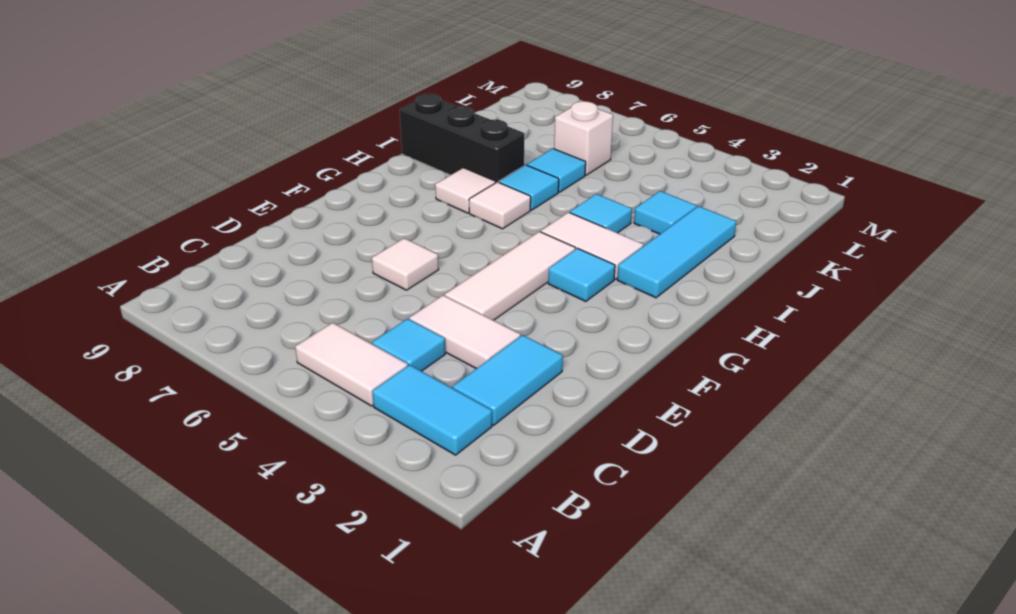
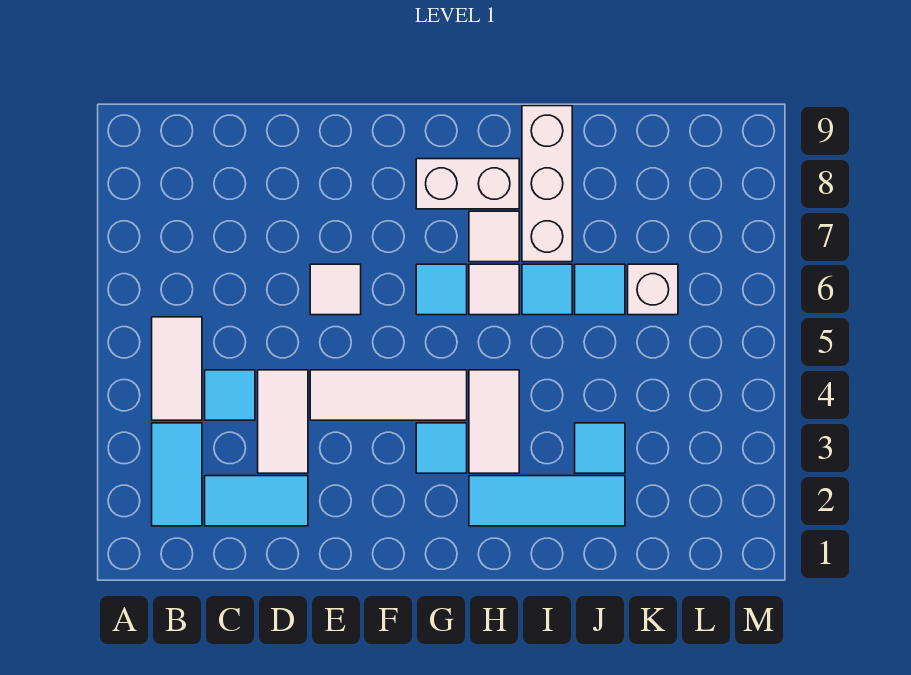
none -> white brick G8:H8 level 1
cyan tile I4 level 1 -> cyan tile G6 level 1
black brick I7:I9 level 1 -> white brick I7:I9 level 1

